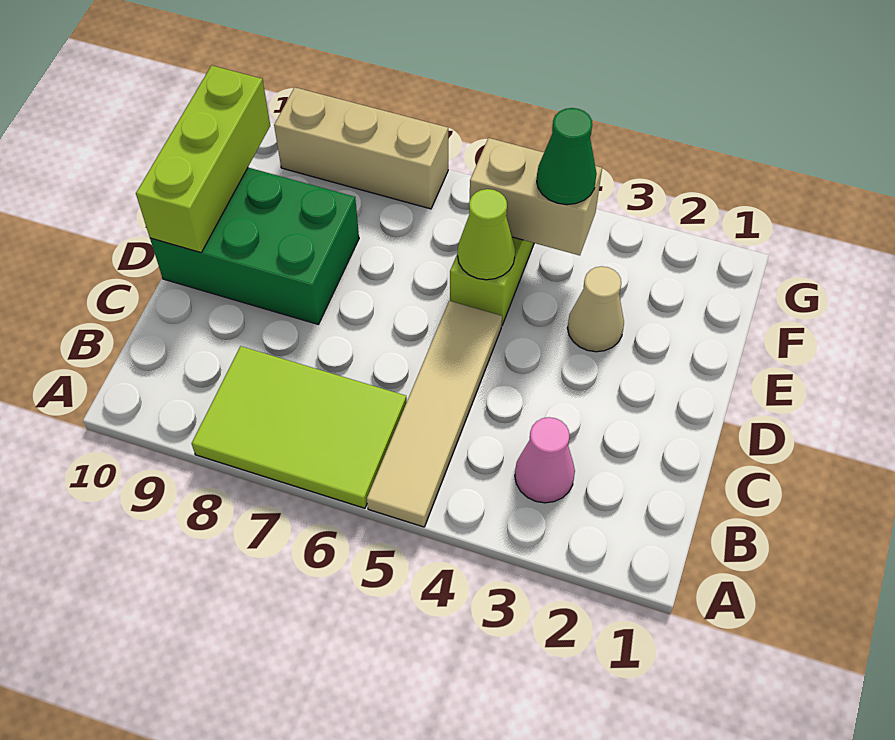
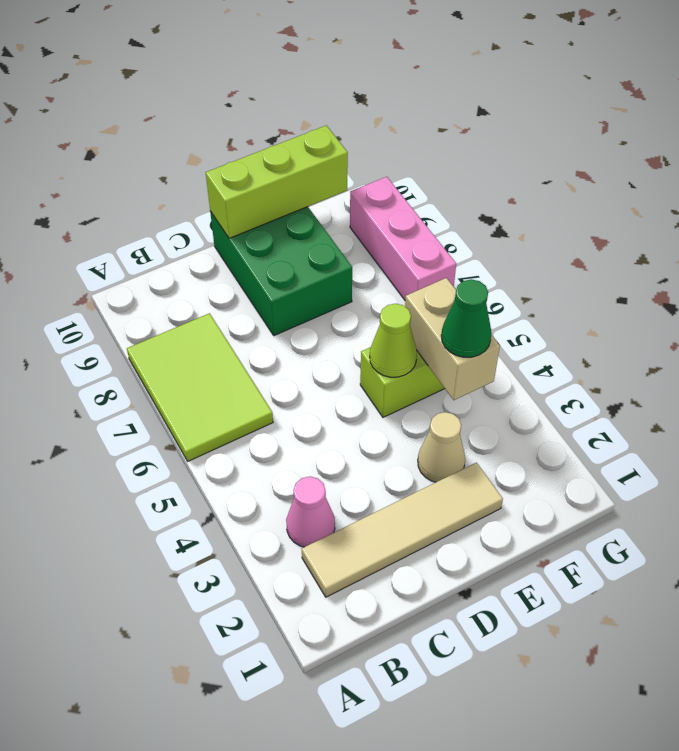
tan tile A5:D5 level 1 -> tan tile B2:E2 level 1
tan brick G7:G9 level 1 -> pink brick G7:G9 level 1

